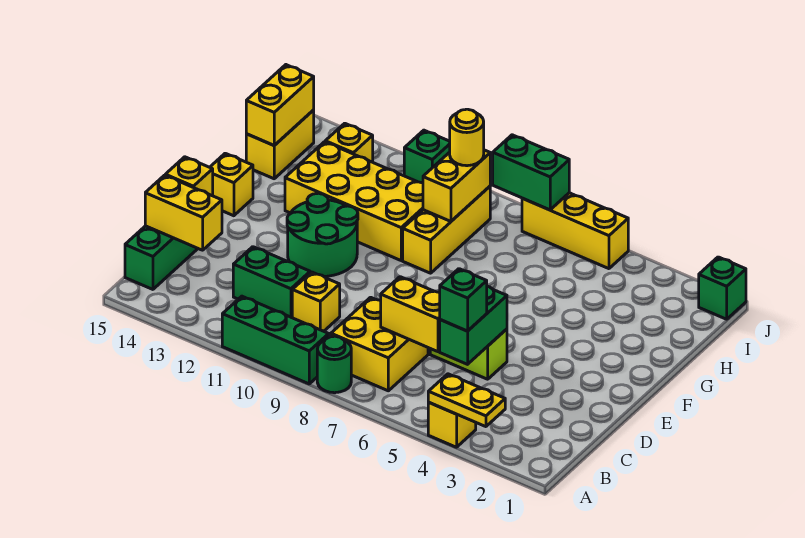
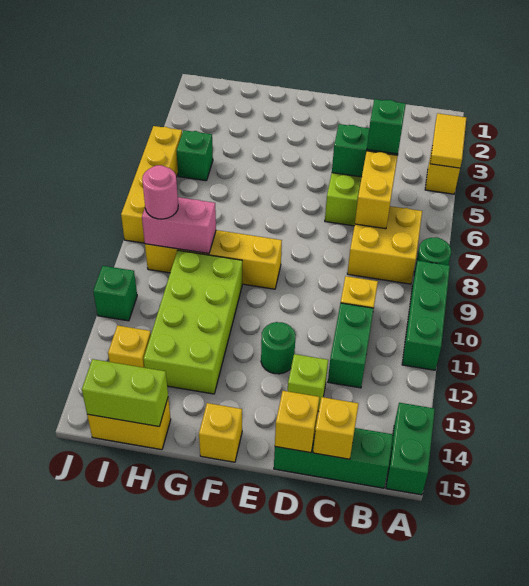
yellow plate A3:A4 level 2 -> yellow tile A3:A4 level 2
yellow brick C14:C15 level 2 -> yellow brick C15 level 2
none -> lime brick D13 level 1
green round brick E11:F12 level 1 -> green round brick E12 level 1
yellow brick G9:I9 level 1 -> yellow brick F9:I9 level 1
yellow brick G10:H13 level 1 -> lime brick G10:H13 level 1
yellow brick H9:I9 level 2 -> pink brick H9:I9 level 2
yellow brick H15:I15 level 2 -> lime brick H15:I15 level 2
yellow round brick I9 level 3 -> pink round brick I9 level 3
green brick J1 level 1 -> green brick I5 level 1
yellow brick J5:J7 level 1 -> yellow brick J5:J8 level 1
green brick J7:J8 level 2 -> green brick A14:A15 level 1

